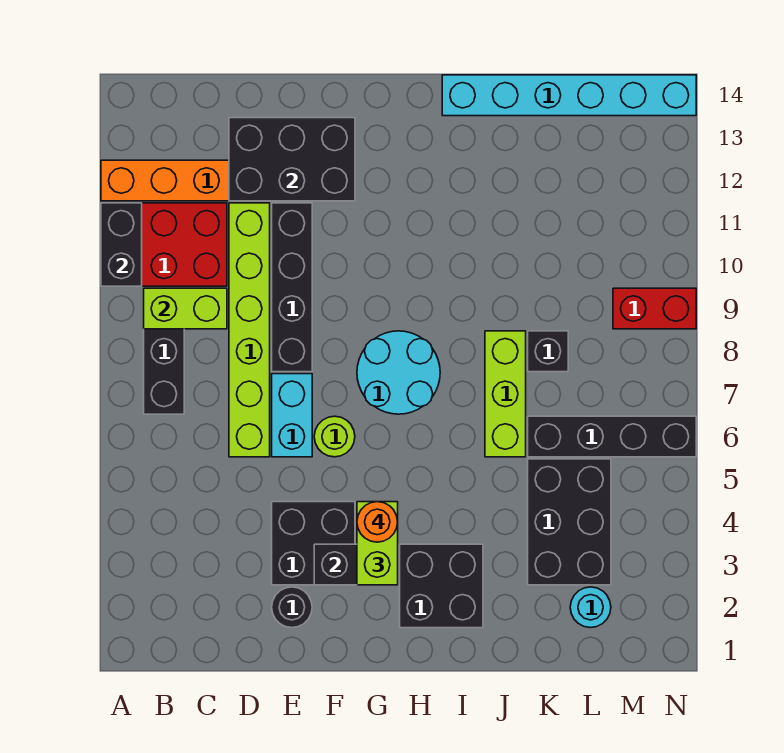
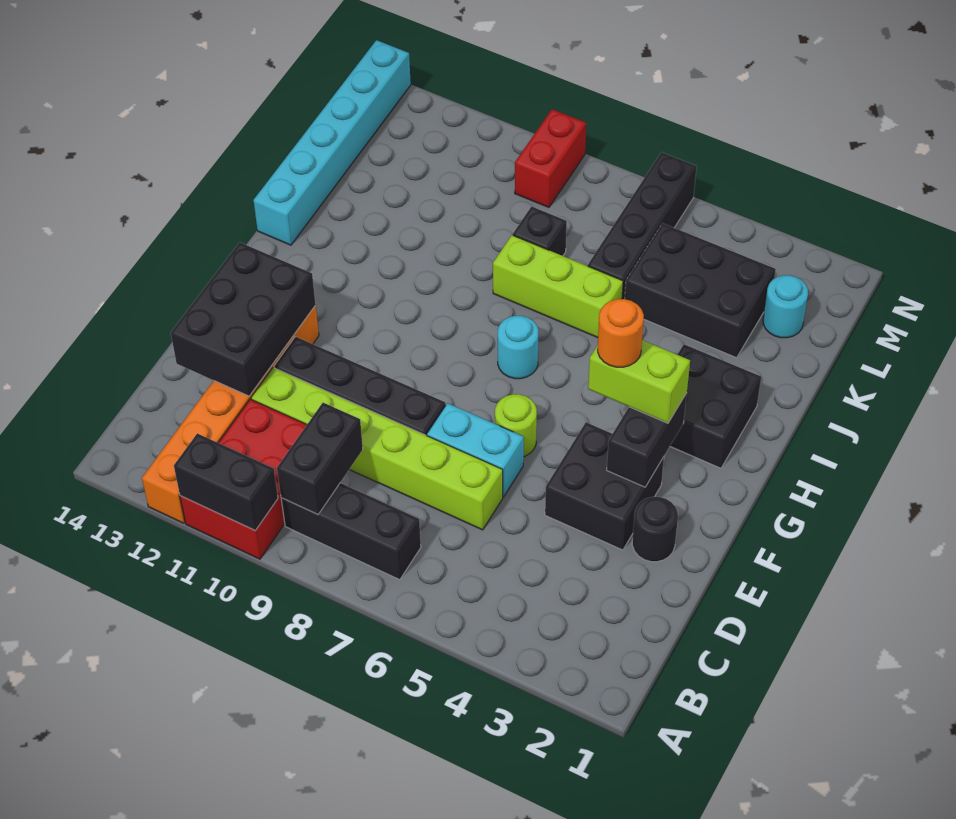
lime brick B9:C9 level 2 -> black brick B9:C9 level 2
cyan round brick G7:H8 level 1 -> cyan round brick H7 level 1

